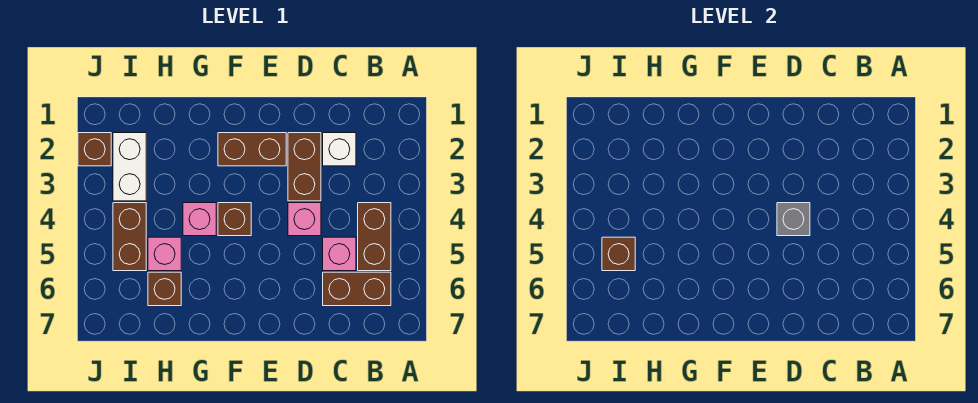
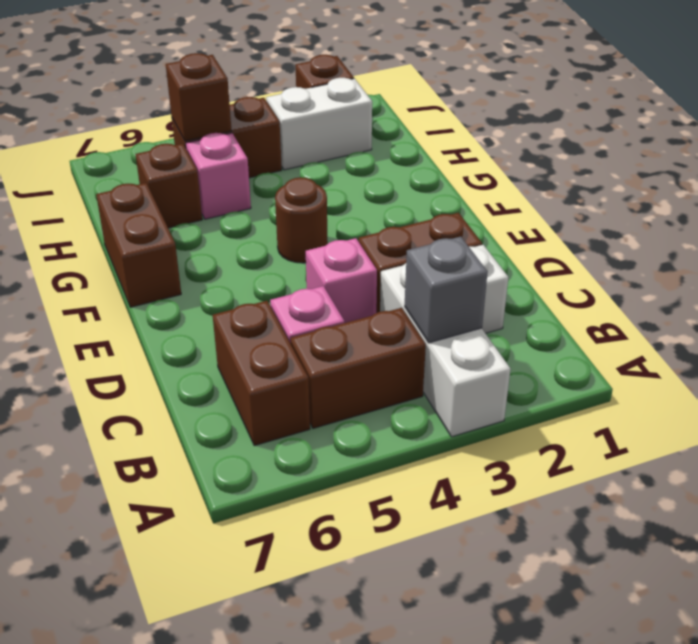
none -> white brick A3:C3 level 1
grey brick D4 level 2 -> grey brick B3 level 2
brown brick E2:F2 level 1 -> brown brick F7:G7 level 1
brown brick F4 level 1 -> brown round brick F4 level 1
pink brick G4 level 1 -> none

